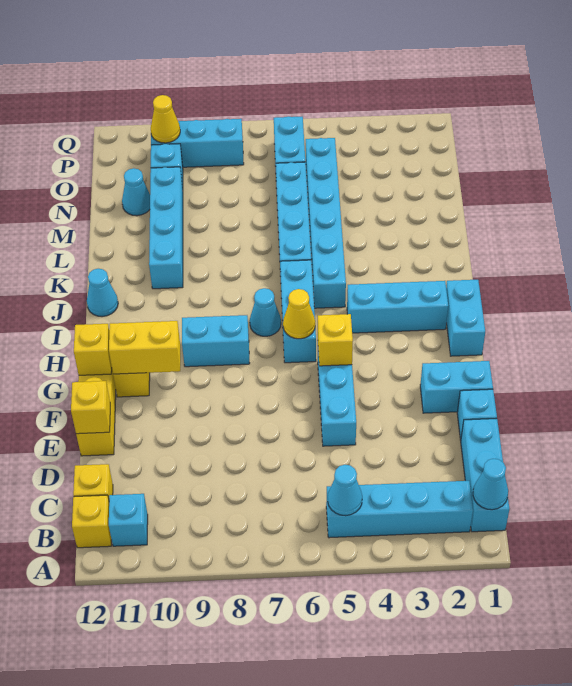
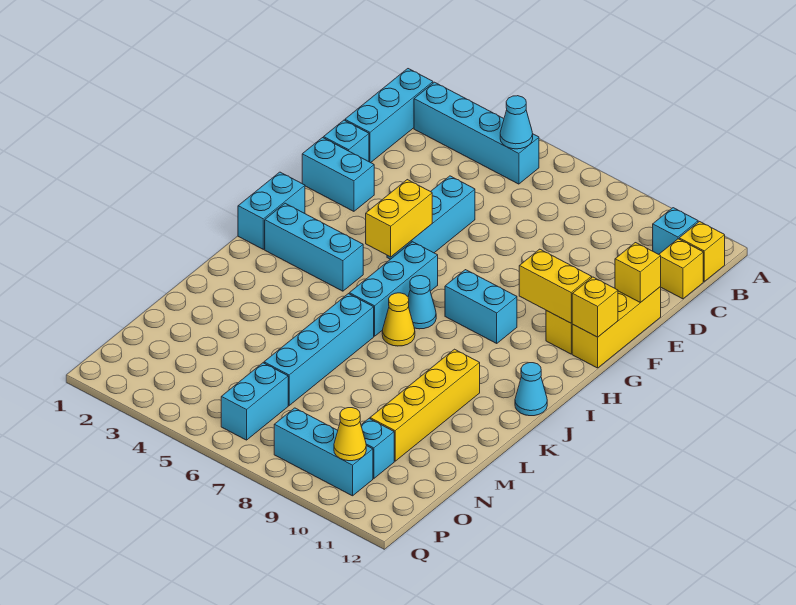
cyan cone B1 level 2 -> none
yellow brick G5 level 2 -> yellow brick G5:H5 level 2
yellow cone H6 level 2 -> yellow cone J7 level 1
cyan brick J5:O5 level 1 -> none
cyan brick K10:N10 level 1 -> yellow brick K10:N10 level 1
cyan cone N11 level 1 -> none

